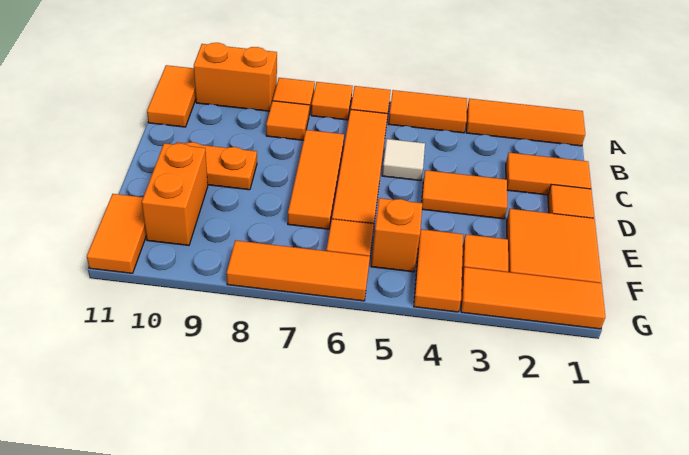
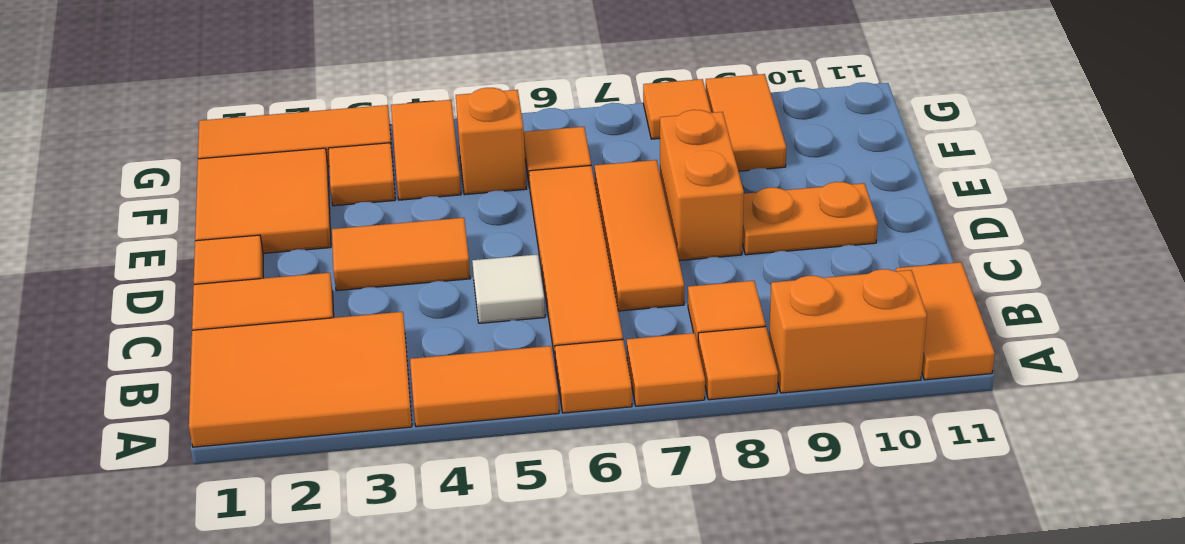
orange tile A1:A3 level 1 -> orange tile A1:B3 level 1
orange brick E10:F10 level 1 -> orange brick D8:E8 level 1
orange tile F11:G11 level 1 -> orange tile F9:G9 level 1
orange tile G6:G8 level 1 -> orange tile G8 level 1

